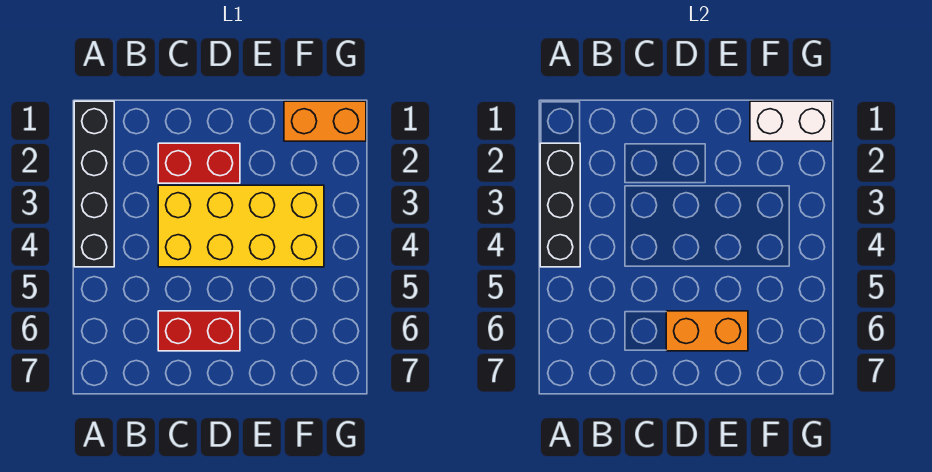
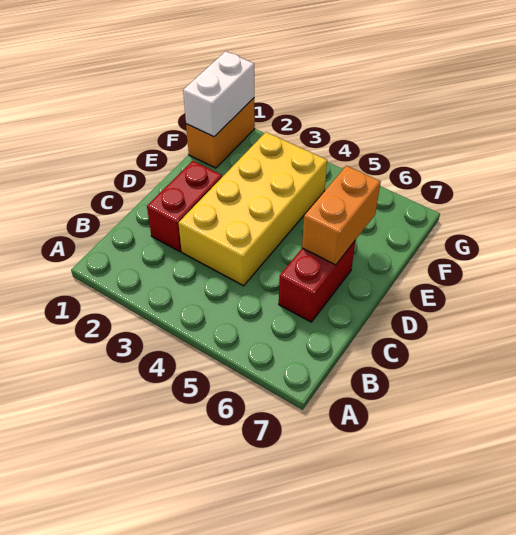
black brick A1:A4 level 1 -> none
black brick A2:A4 level 2 -> none

